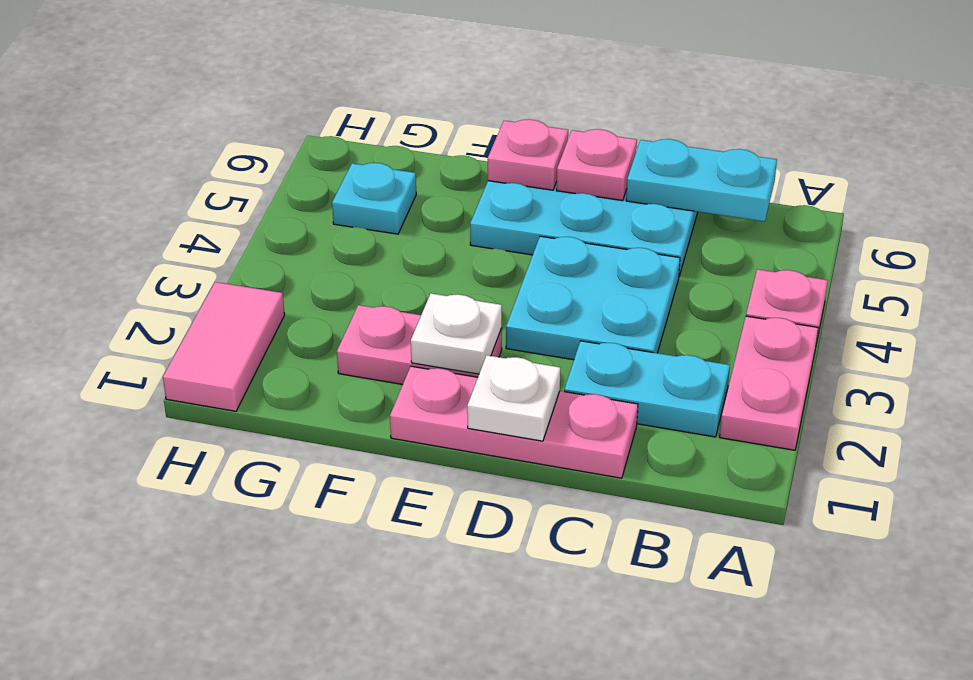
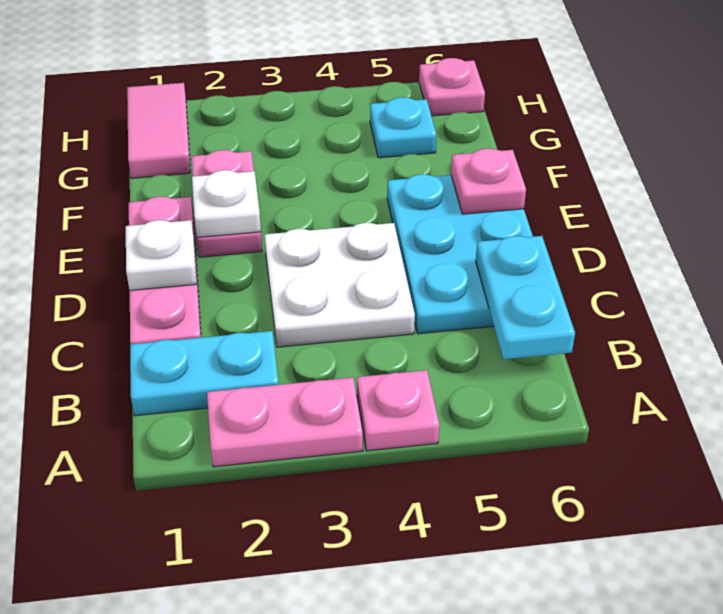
cyan plate B2:C2 level 1 -> cyan plate B1:B2 level 1
cyan plate C3:D4 level 1 -> white plate C3:D4 level 1
pink plate D6 level 2 -> pink plate H6 level 1
pink tile H1:H2 level 1 -> pink tile G1:H1 level 1

